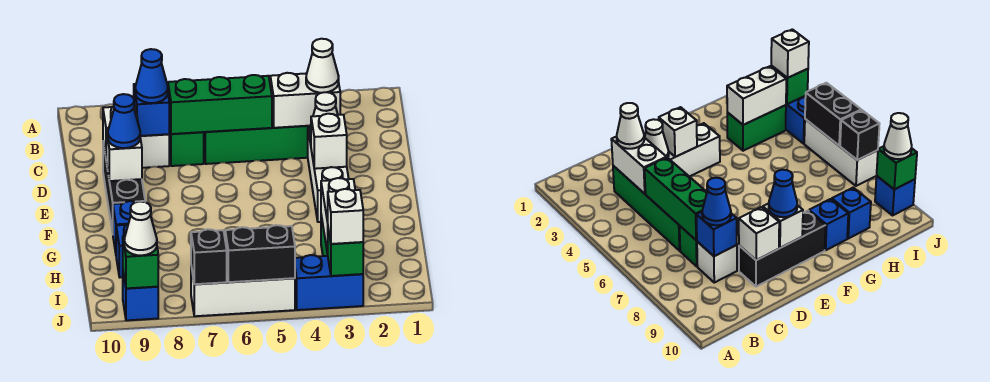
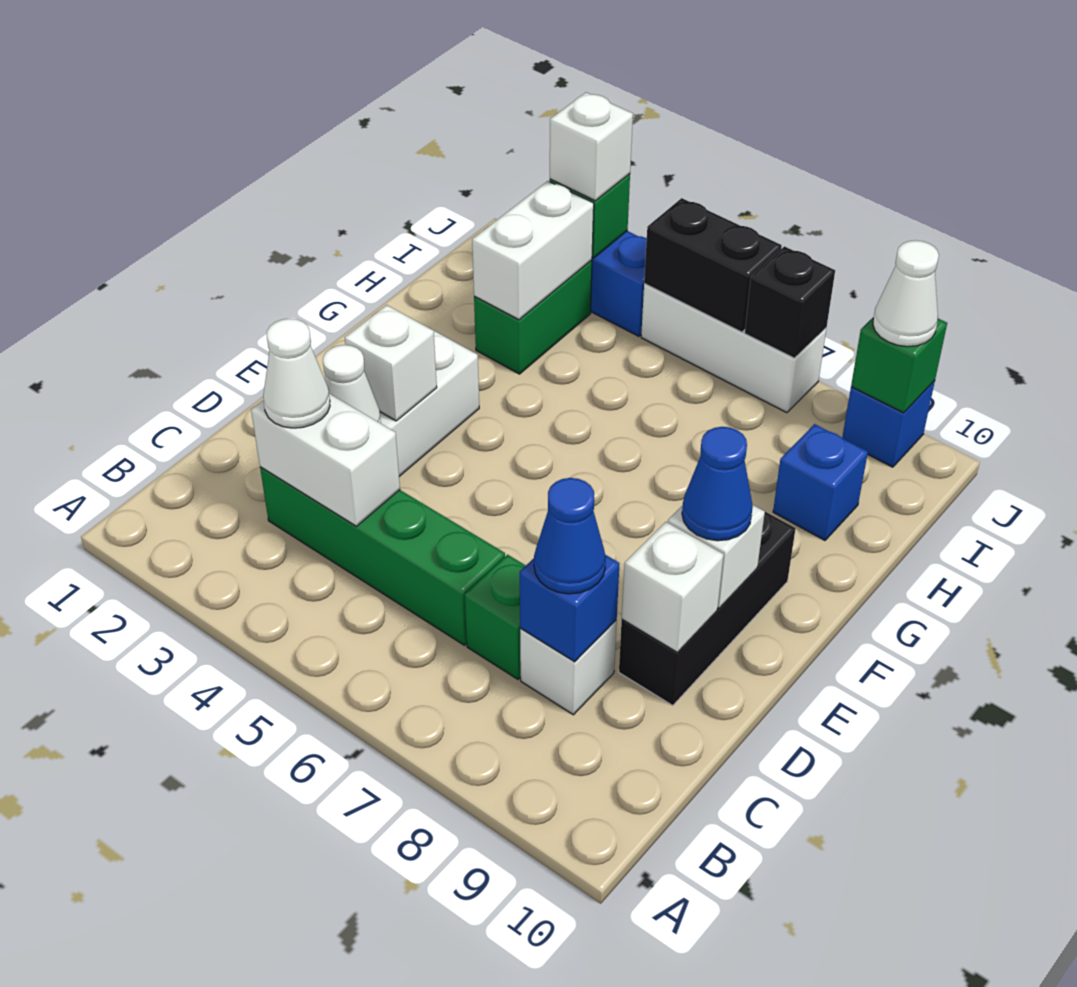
green brick C5:C7 level 2 -> none
blue brick G9 level 1 -> none

